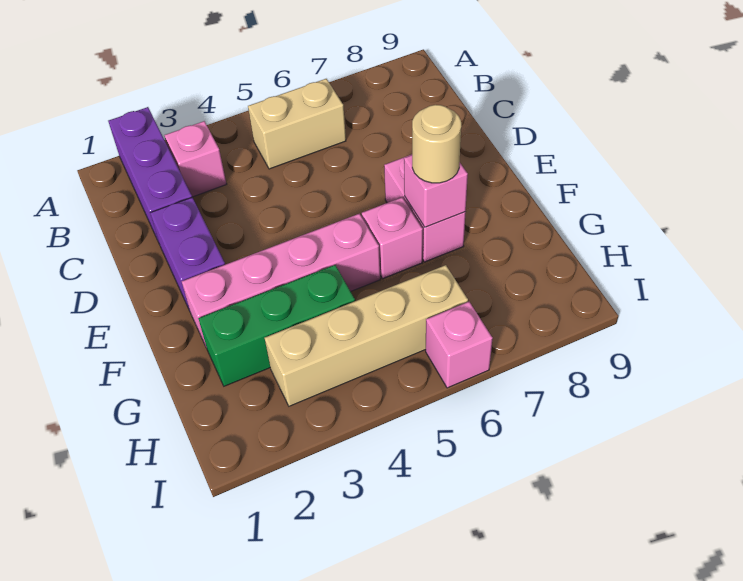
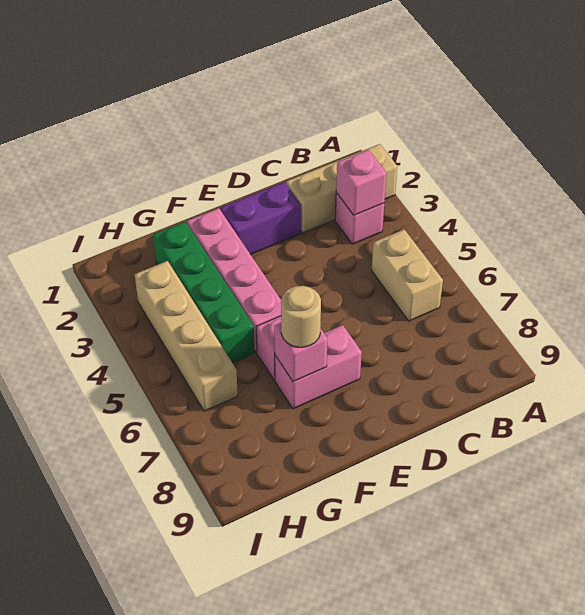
purple brick A2:C2 level 1 -> tan brick A2:C2 level 1
green brick G2:G4 level 1 -> green brick G2:G5 level 1
pink brick I6 level 1 -> pink brick B3 level 2

